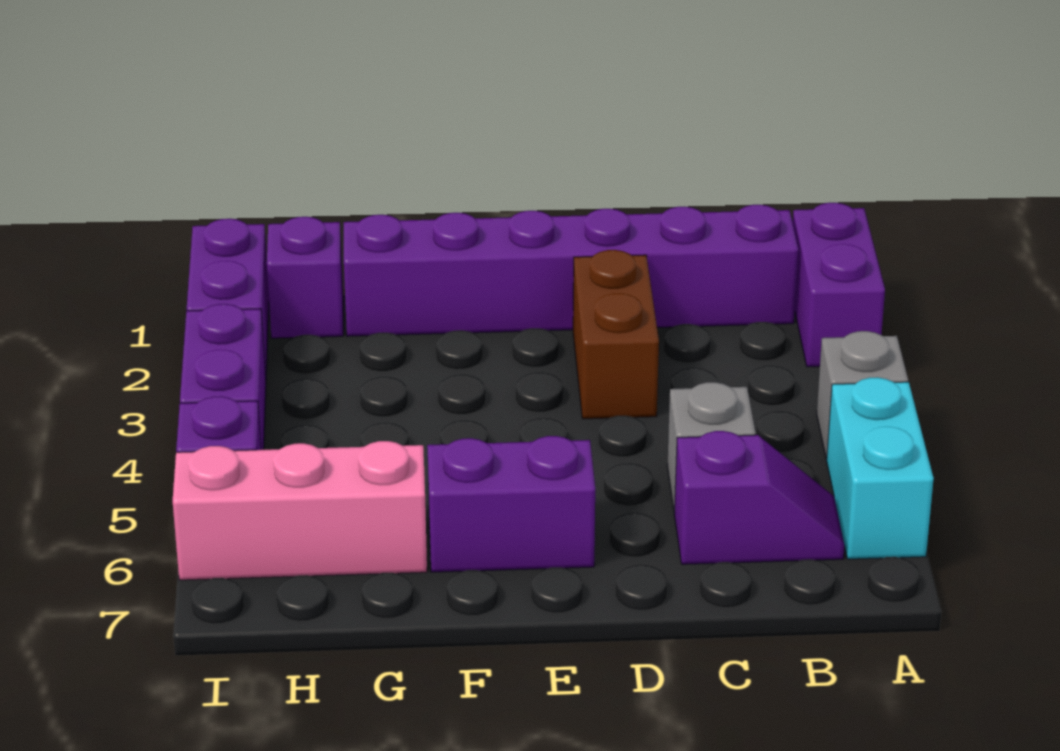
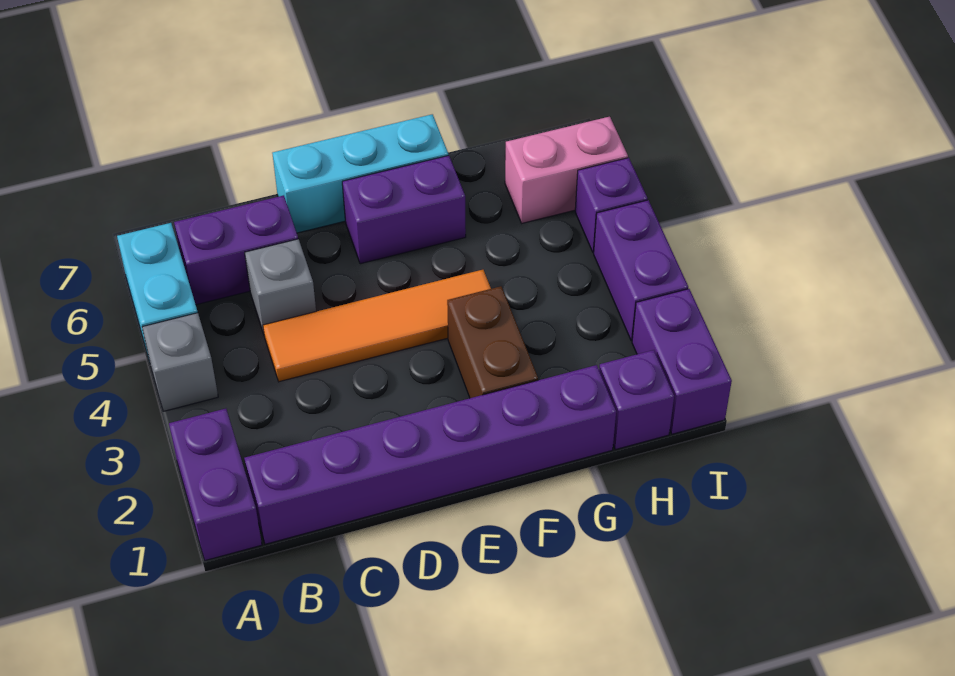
purple slope B6:C6 level 1 top C -> purple brick B6:C6 level 1
none -> orange tile C4:F4 level 1
brown brick D2:D3 level 1 -> brown brick F2:F3 level 1
none -> cyan brick D7:F7 level 1
pink brick G6:I6 level 1 -> pink brick H6:I6 level 1

